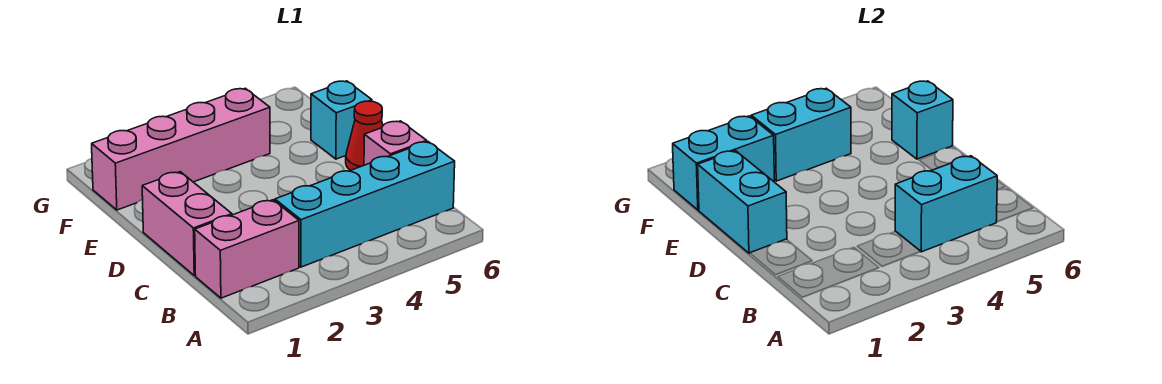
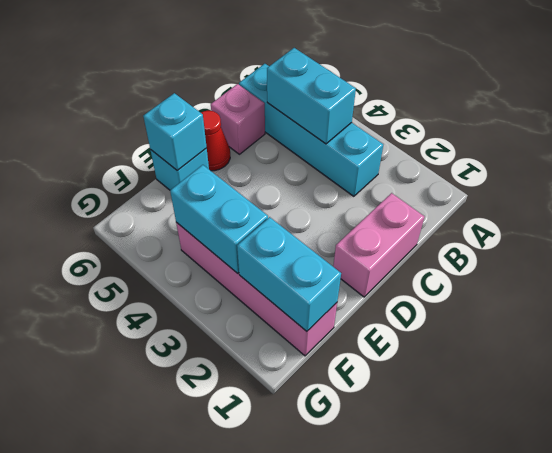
pink brick B1:B2 level 1 -> none
cyan brick D1:E1 level 2 -> none

